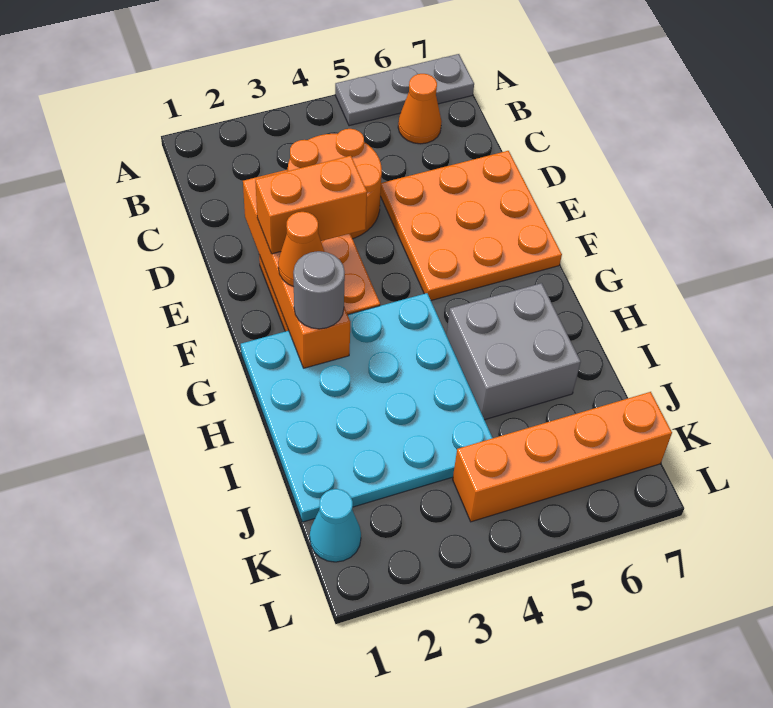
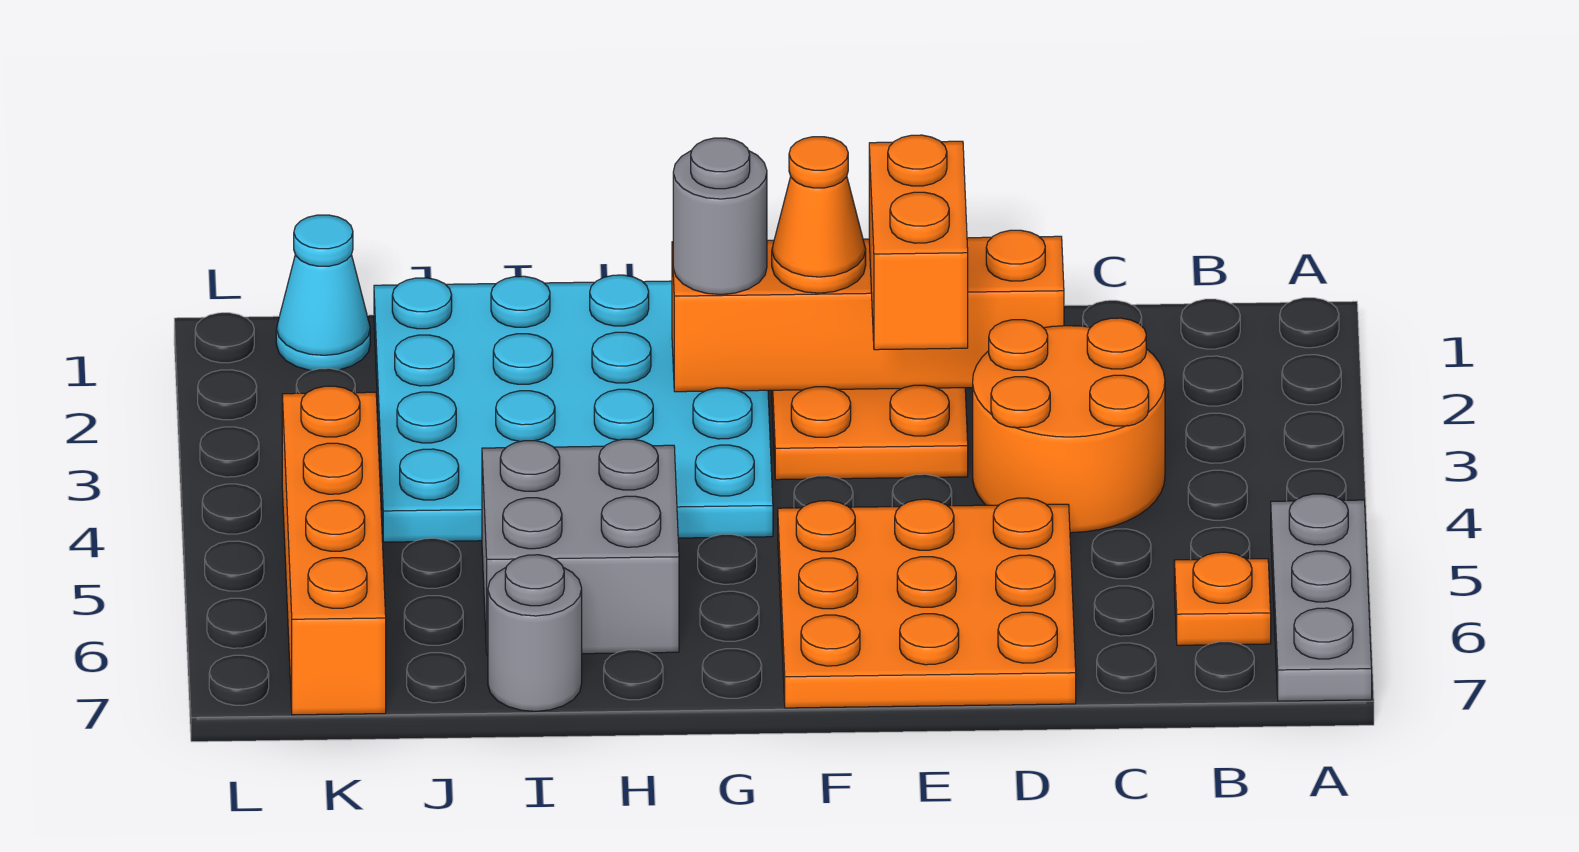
orange cone B6 level 1 -> orange plate B6 level 1
none -> grey round brick I7 level 1

